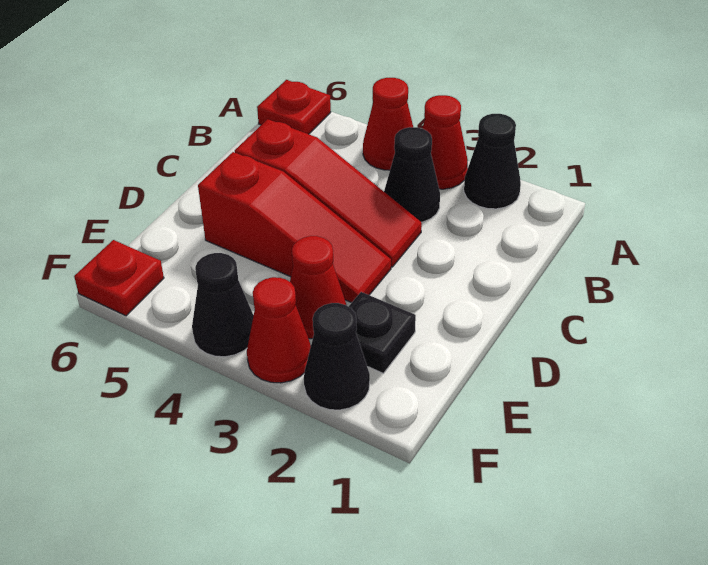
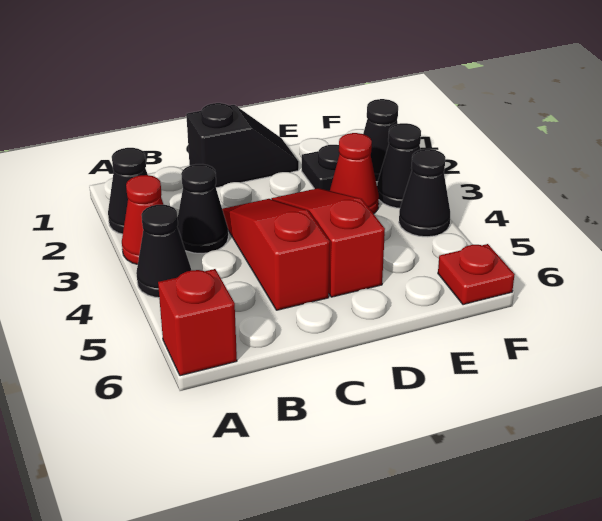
red cone A4 level 1 -> black cone A4 level 1
red plate A6 level 1 -> red brick A6 level 1
none -> black slope C1:D1 level 1 top C
red cone F3 level 1 -> black cone F3 level 1

